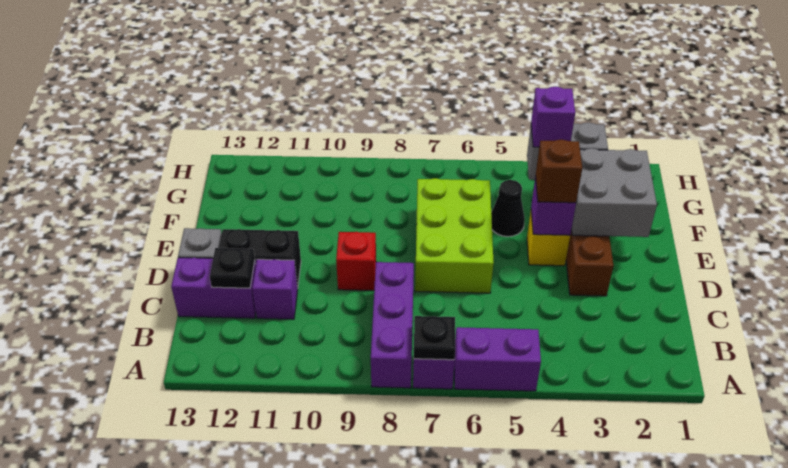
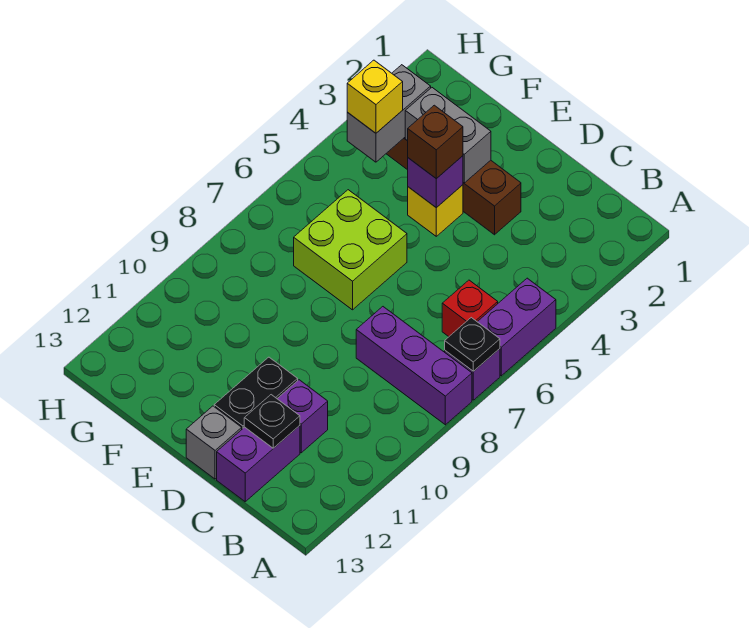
lime brick D6:F7 level 1 -> lime brick E6:F7 level 1
red brick D9 level 1 -> red brick B6 level 1
grey brick E2:F3 level 2 -> grey brick E3:F3 level 2
black cone F5 level 1 -> none
purple brick G4 level 3 -> yellow brick G4 level 3

